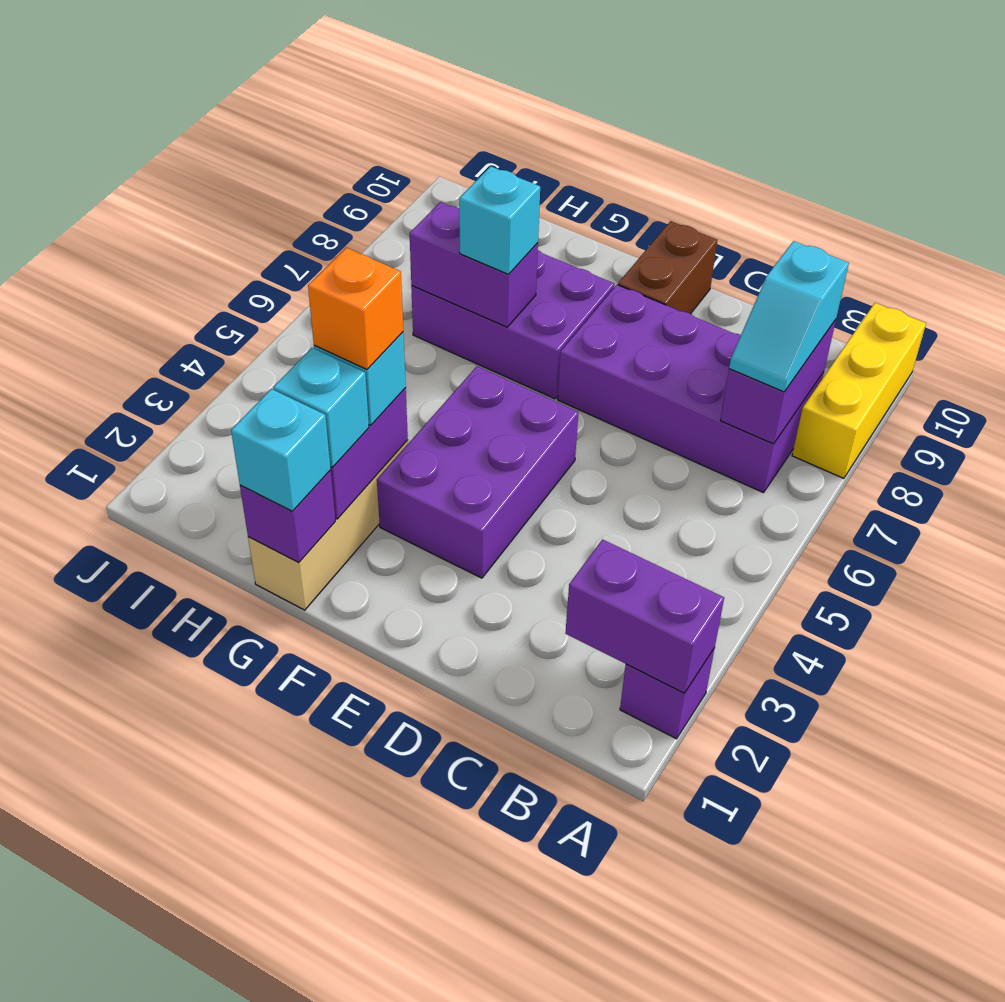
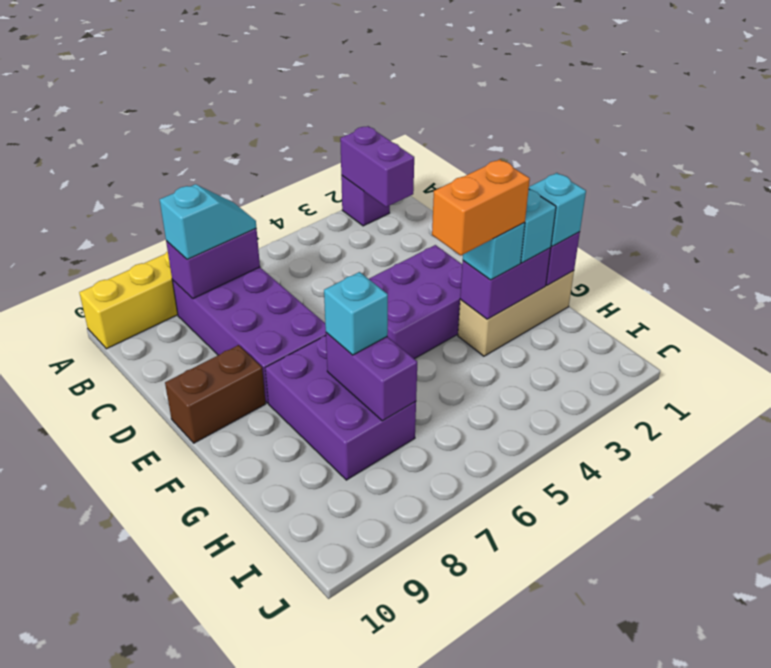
orange brick G3 level 4 -> orange brick G3:G4 level 4

